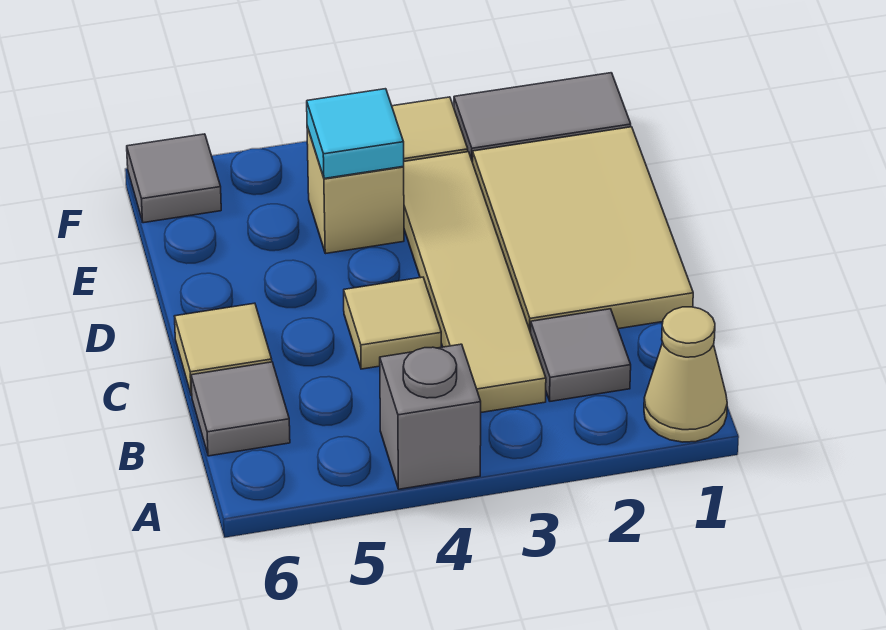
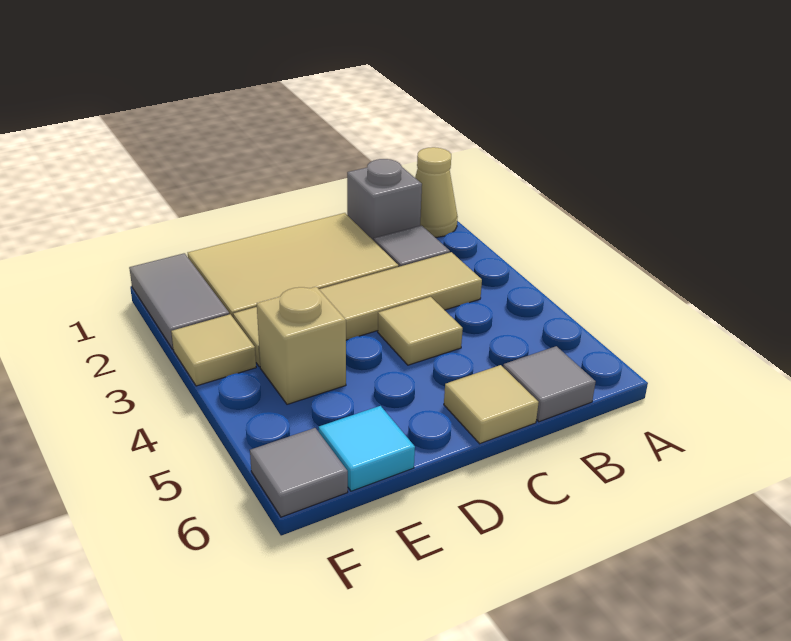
grey brick A4 level 1 -> grey brick B1 level 1
cyan tile E4 level 2 -> cyan tile E6 level 1

